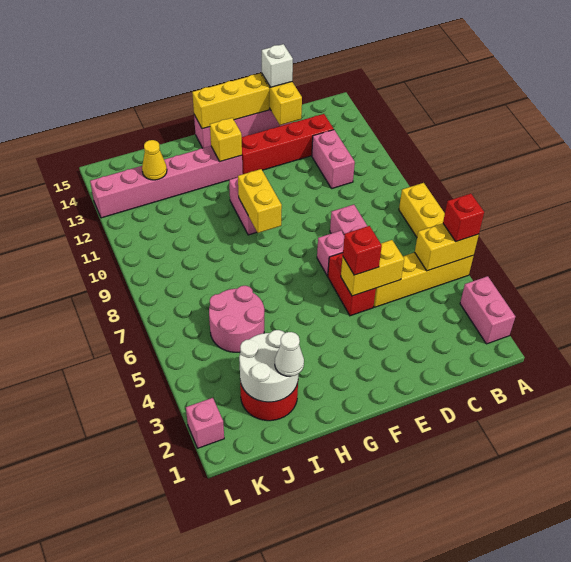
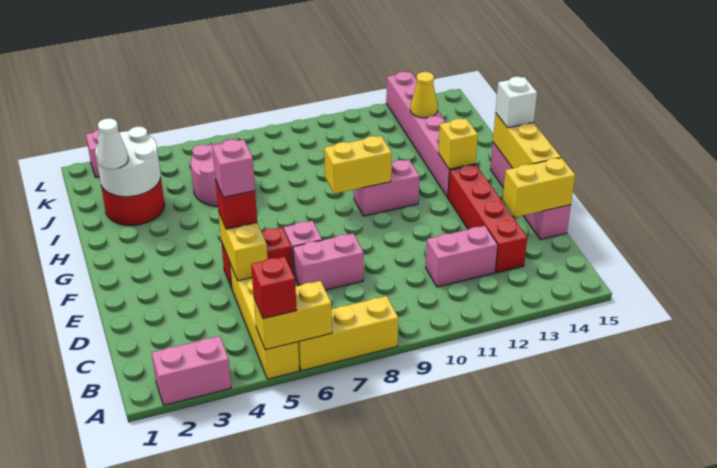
yellow brick A5:B5 level 2 -> yellow brick A5:A6 level 2
white brick D15 level 3 -> white brick G15 level 3
none -> pink brick E5 level 4

